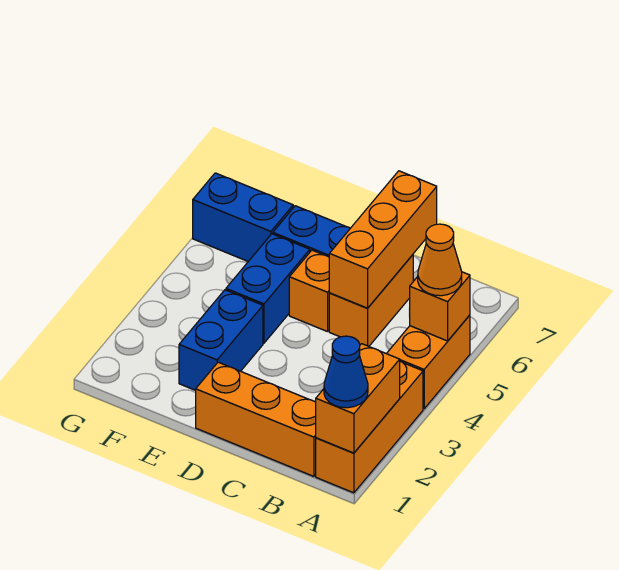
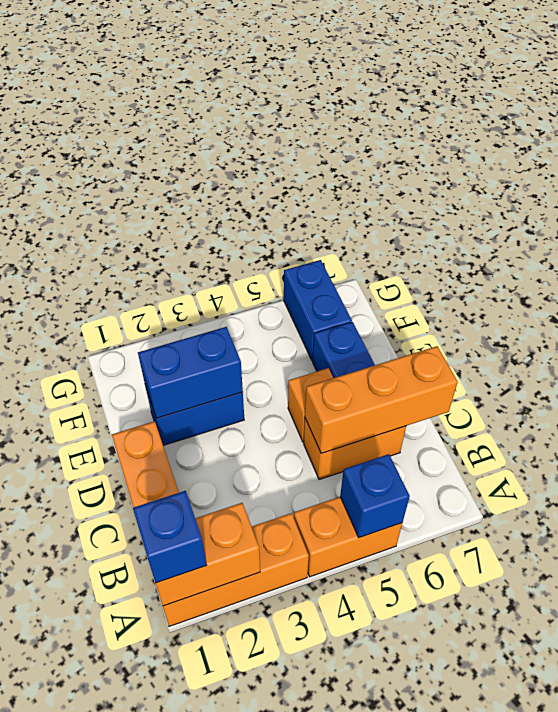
blue cone A1 level 3 -> blue brick A1 level 3
orange brick A5 level 2 -> blue brick A5 level 2
orange cone A5 level 3 -> none
blue brick E4:E5 level 1 -> blue brick E2:E3 level 2

